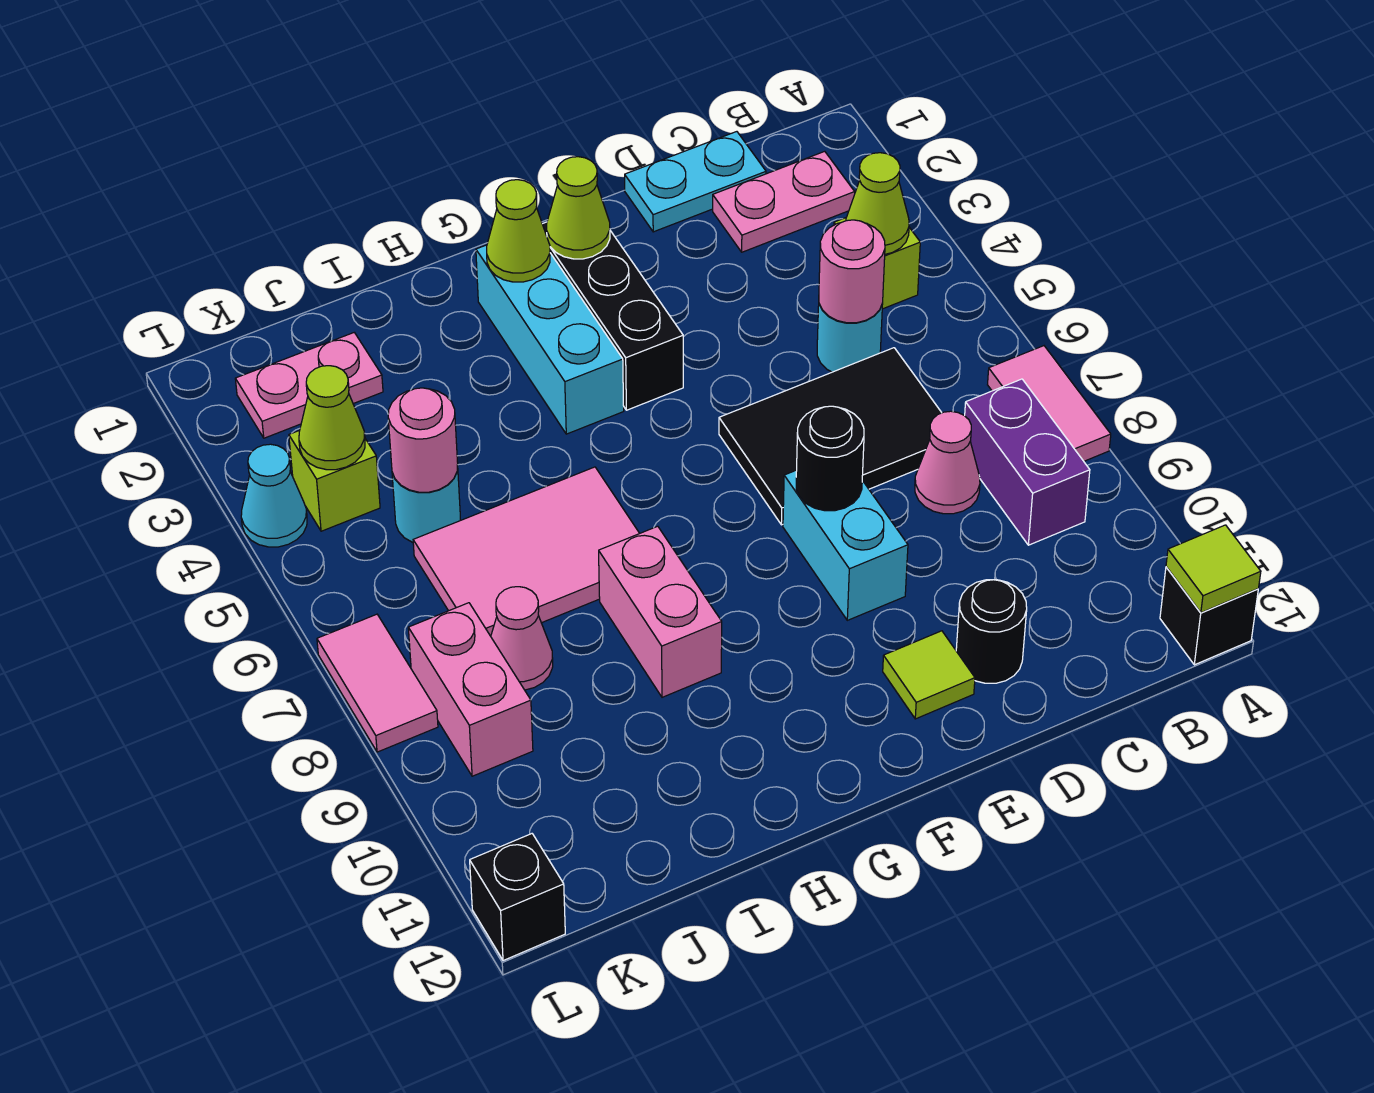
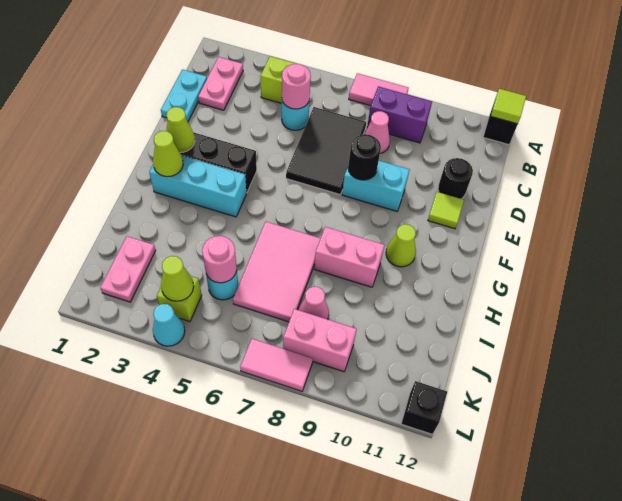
lime cone B4 level 2 -> lime cone G10 level 1

